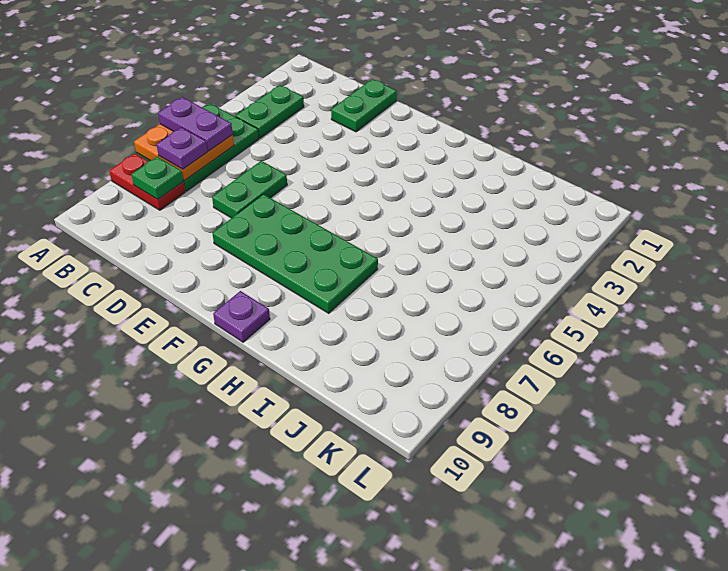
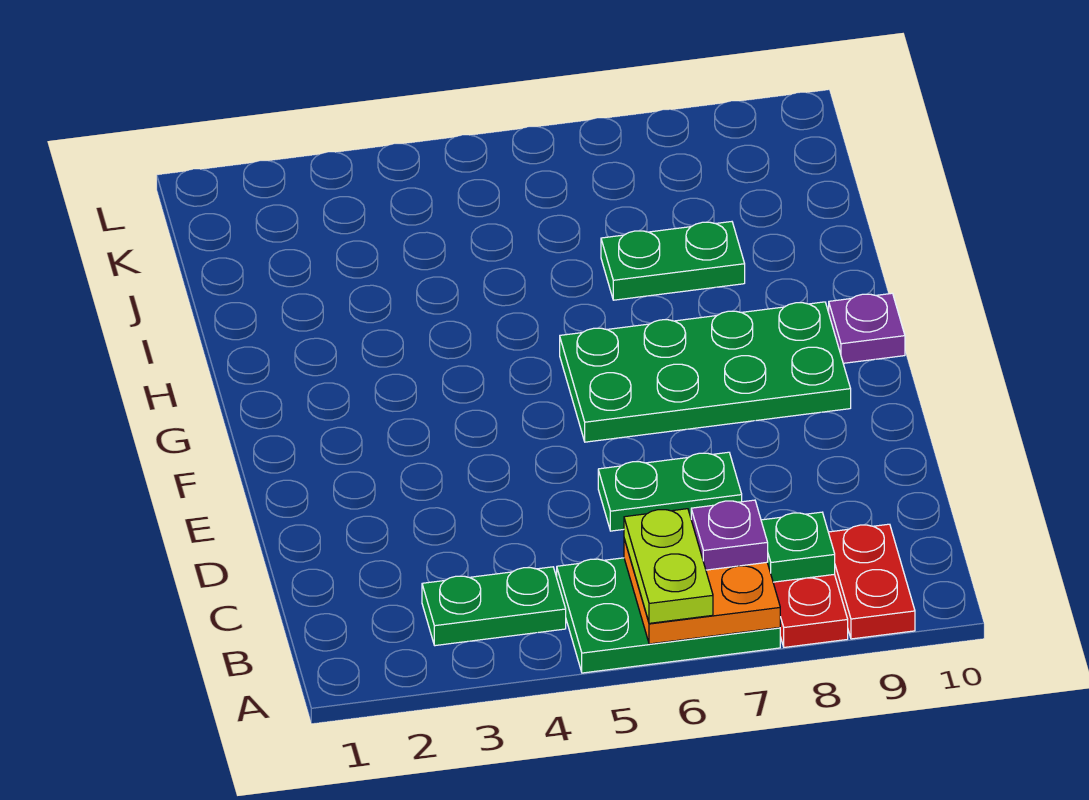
purple plate A6:B6 level 3 -> lime plate A6:B6 level 3
none -> red plate A9:B9 level 1
green plate D1:D2 level 1 -> green plate I7:I8 level 1
green plate E7:H8 level 1 -> green plate F6:G9 level 1

